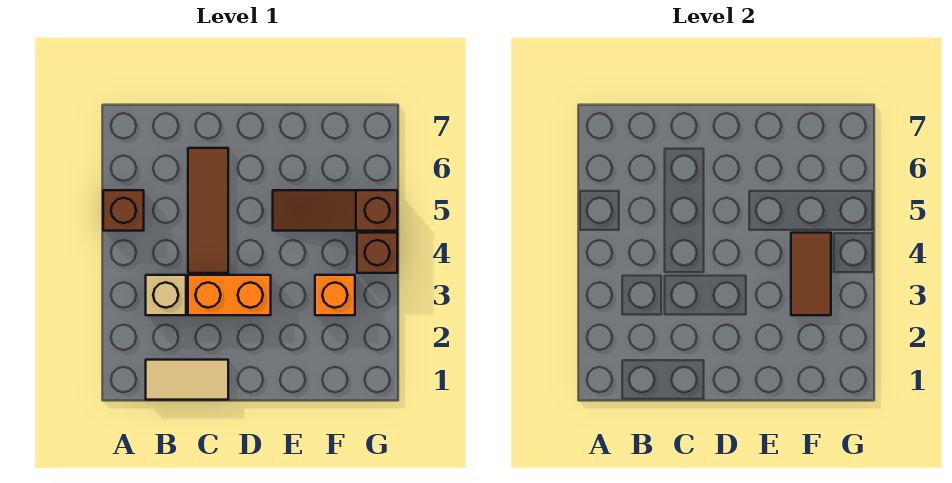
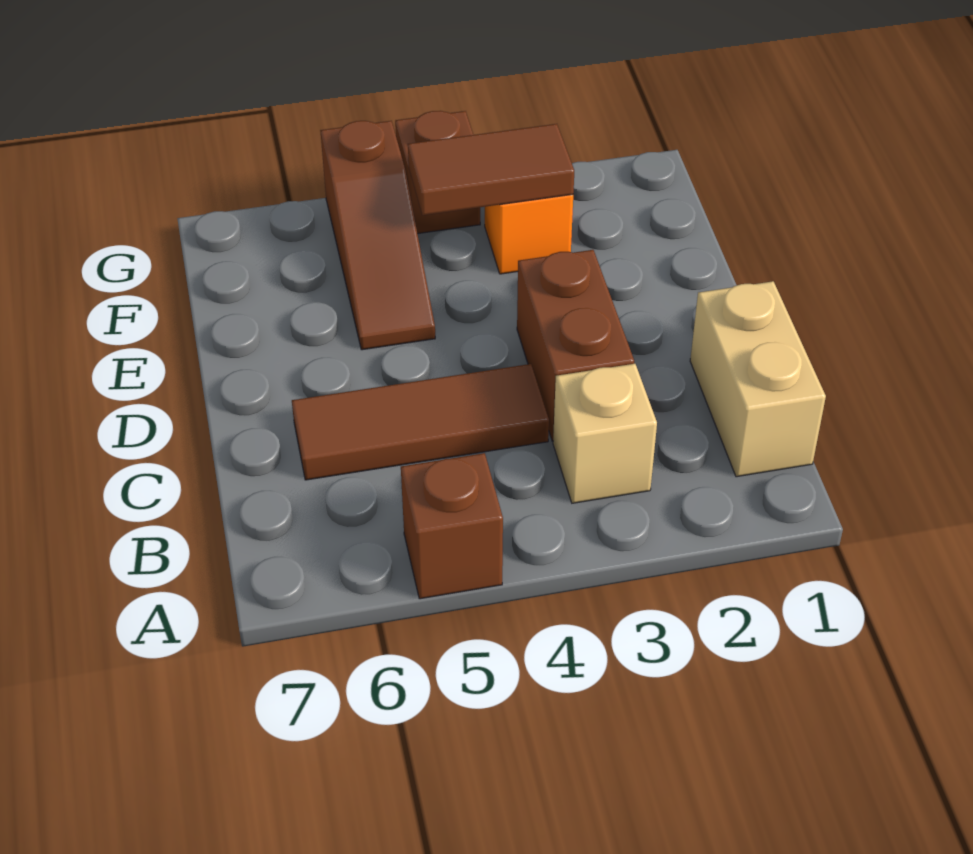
tan tile B1:C1 level 1 -> tan brick B1:C1 level 1
orange brick C3:D3 level 1 -> brown brick C3:D3 level 1

